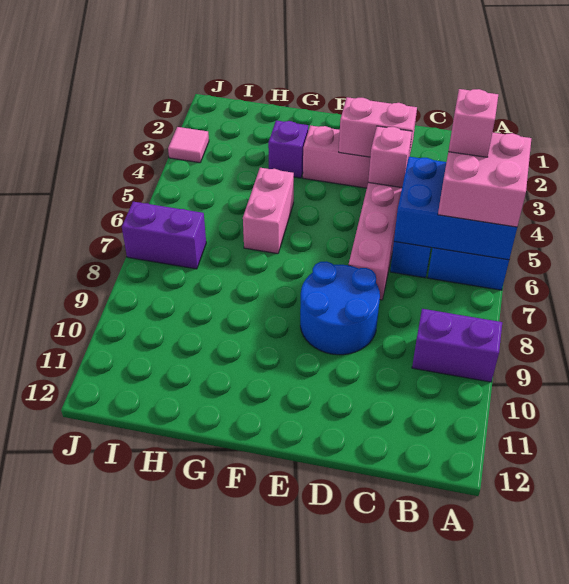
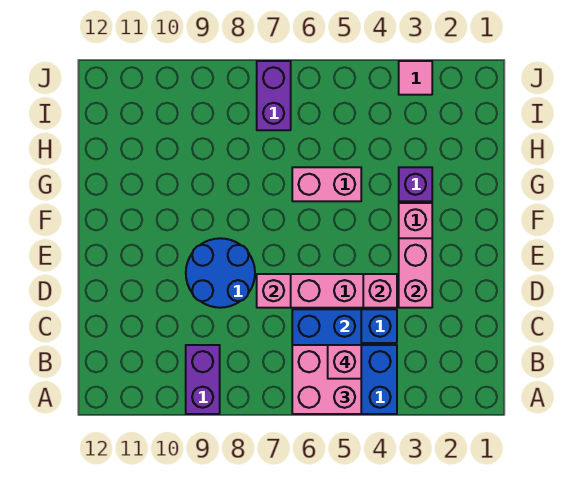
none -> pink brick D7 level 2

